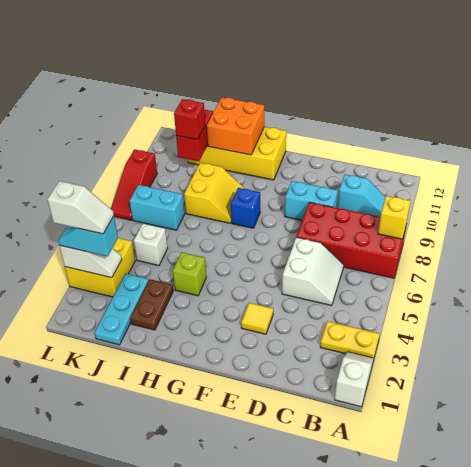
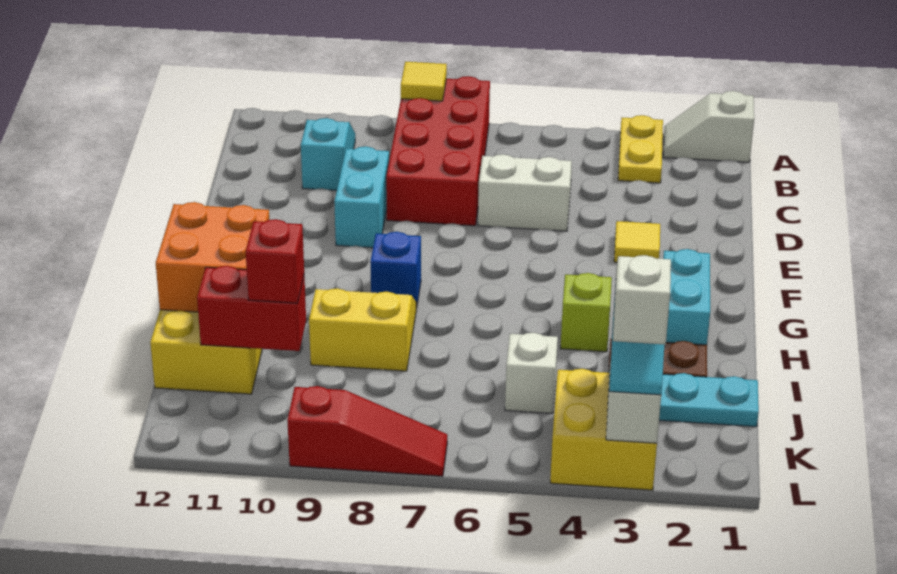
yellow brick A8 level 2 -> yellow tile A8 level 2
cyan brick J7:K7 level 1 -> cyan brick G2:H2 level 1

